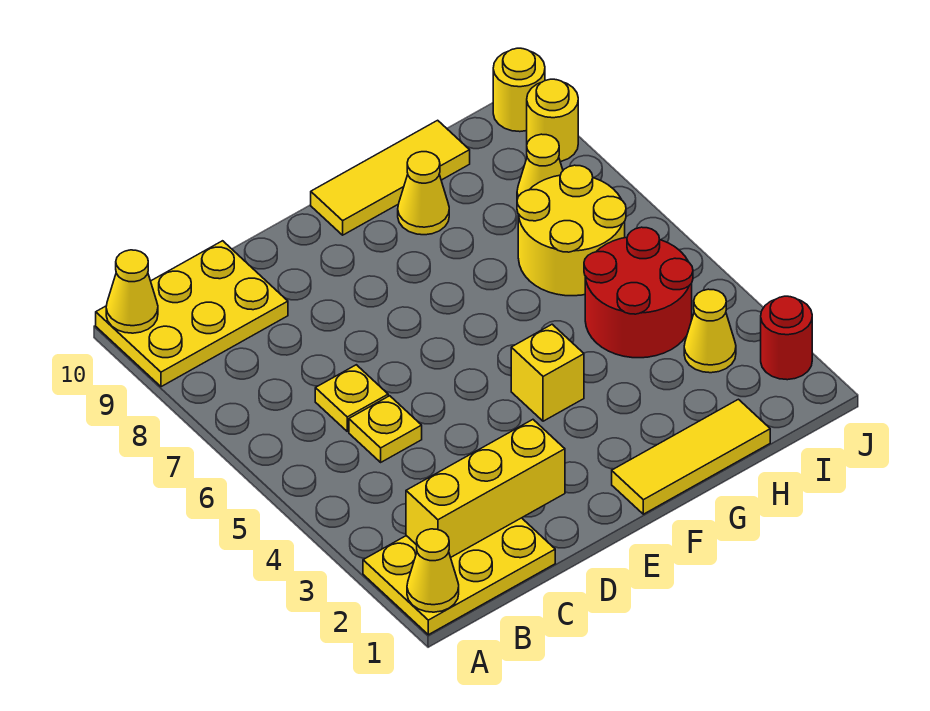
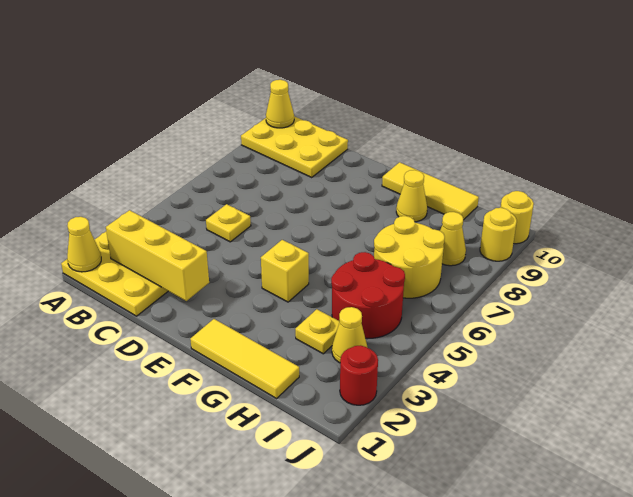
yellow plate C6 level 1 -> yellow plate H3 level 1

